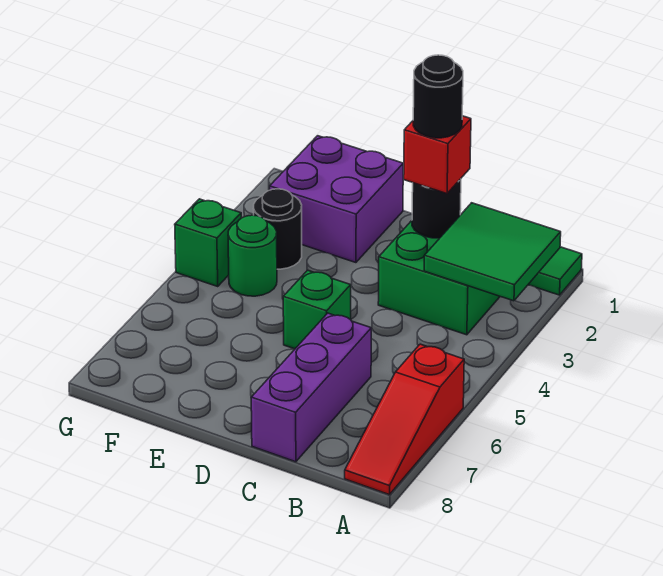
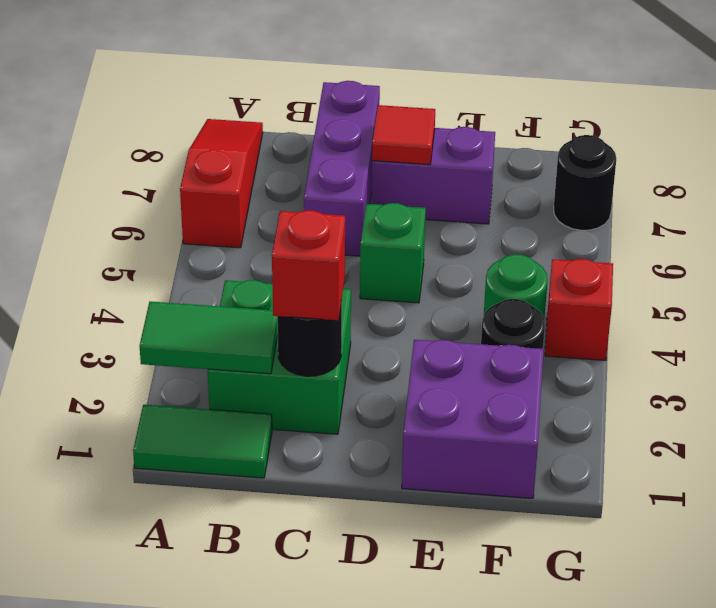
green tile A2:B3 level 2 -> green tile A2:B2 level 2
black round brick C2 level 4 -> black round brick G7 level 1
none -> purple brick D7:E7 level 1
none -> red tile D7 level 2
green brick G4 level 1 -> red brick G4 level 1

